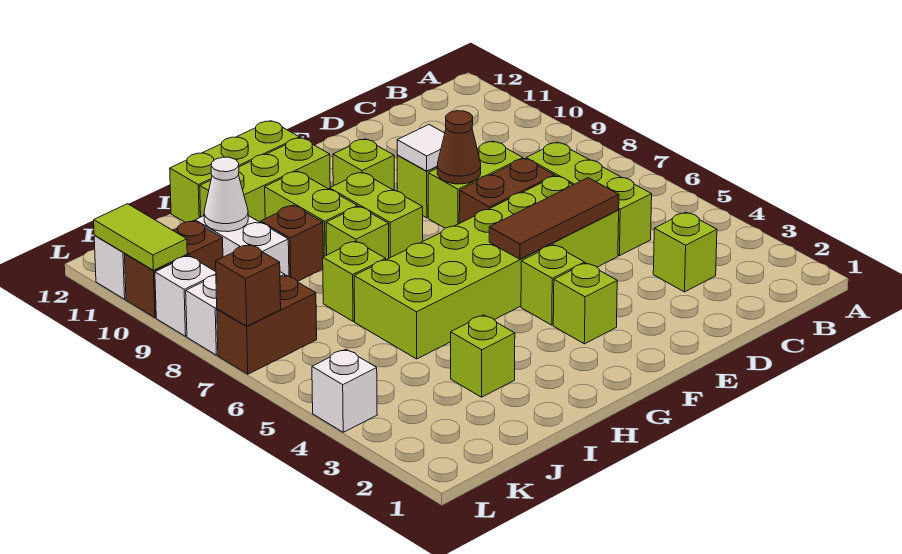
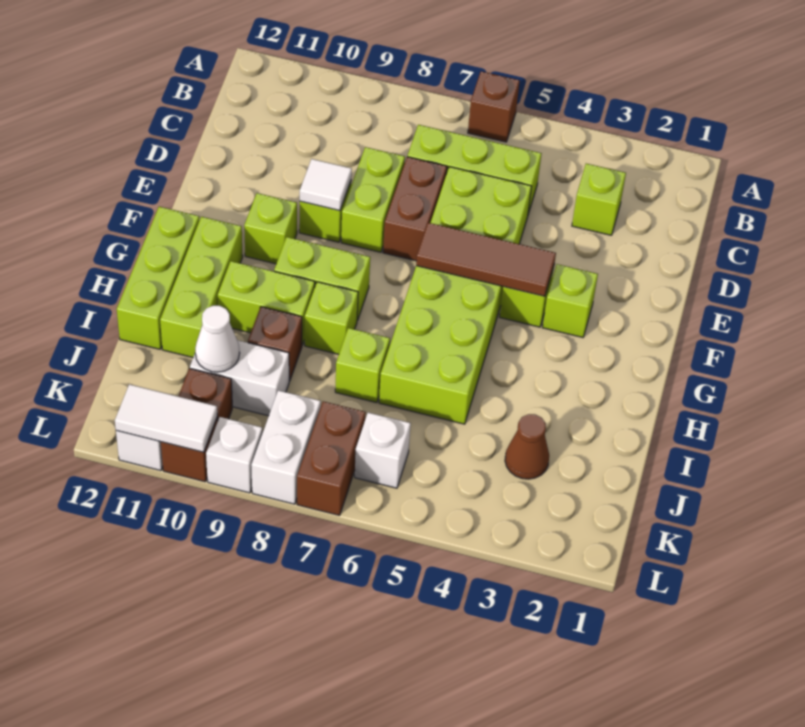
brown tile D5:F5 level 2 -> brown tile F4:F6 level 2
brown cone E8 level 2 -> brown cone J3 level 1
lime brick I3 level 1 -> none
white brick L4 level 1 -> white brick K6 level 1
brown brick L7 level 2 -> brown brick A6 level 1
lime tile L10:L11 level 2 -> white tile L10:L11 level 2

